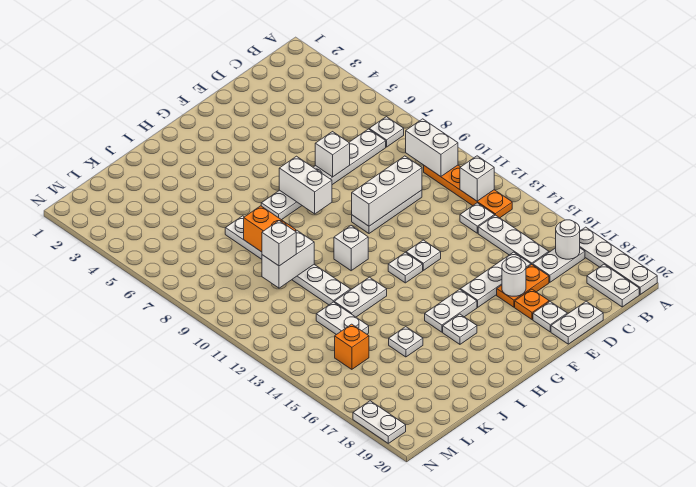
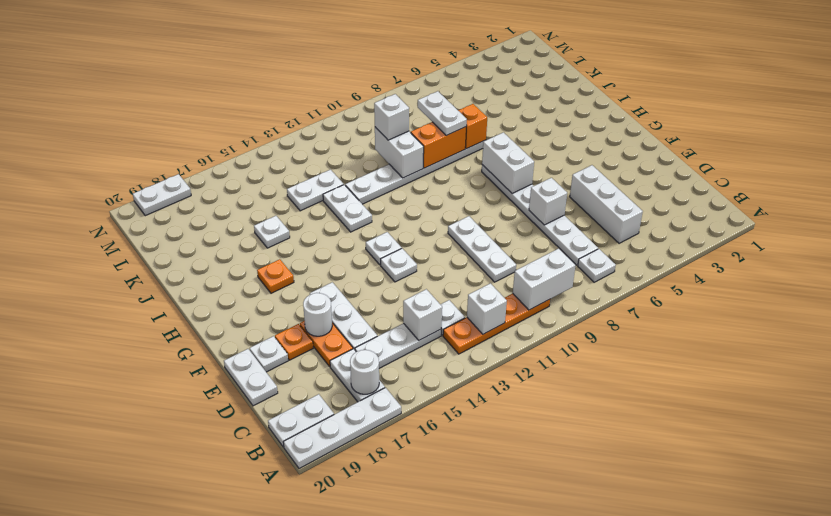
white brick D10:F10 level 2 -> white brick C5:E5 level 1
white brick G7:G8 level 2 -> white brick G7:H7 level 2
white plate G16:H16 level 1 -> white plate J8:K8 level 3
white brick H11 level 1 -> white brick C14 level 2
white plate H17 level 1 -> orange plate H17 level 1
orange brick L15 level 1 -> orange brick J7 level 2

